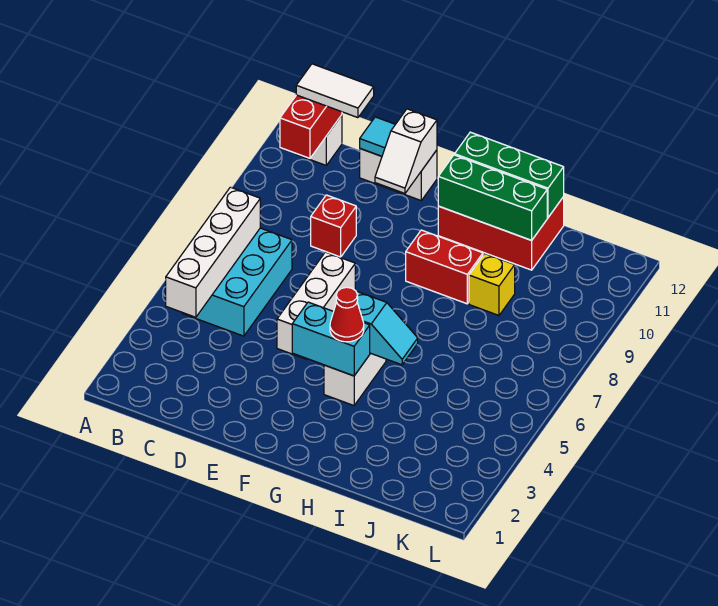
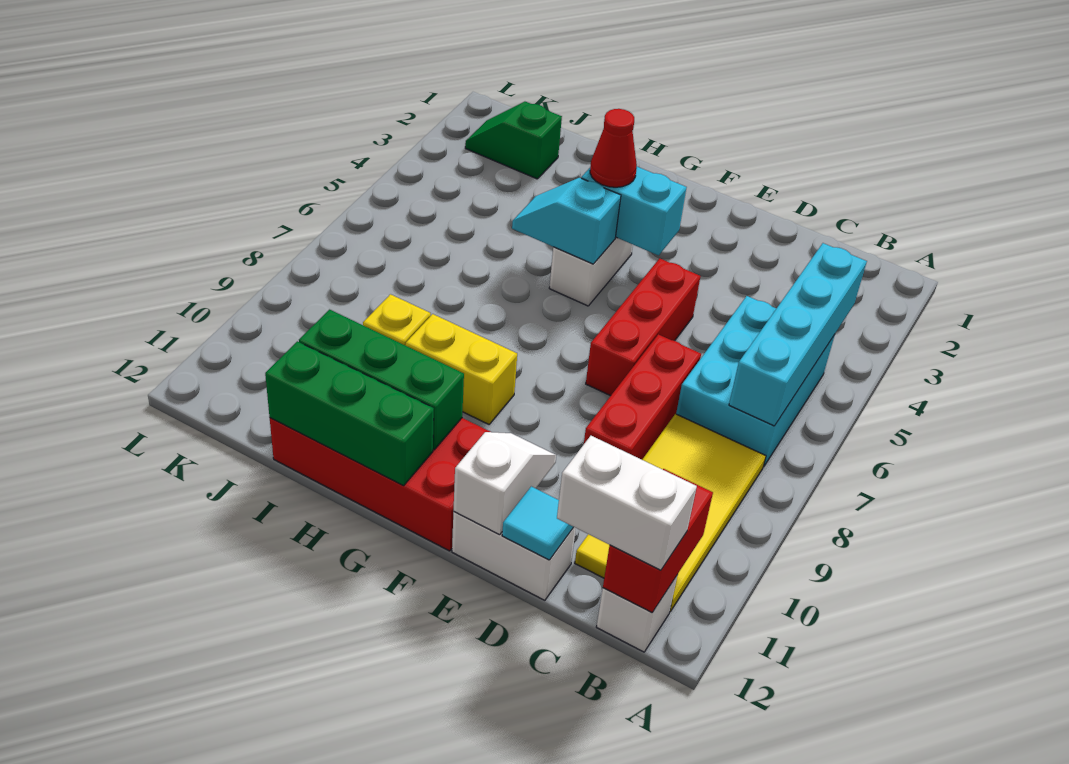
white brick B4:B7 level 2 -> cyan brick B4:B7 level 2
none -> yellow tile B8:C11 level 1
white tile B12:C12 level 3 -> white brick B12:C12 level 3
red brick D9 level 1 -> red brick D7:D9 level 1
white brick E5:E7 level 1 -> red brick E5:E7 level 1
red brick G9:H9 level 1 -> yellow brick G9:H9 level 1
red brick G11:I12 level 1 -> red brick F11:I12 level 1
none -> green slope J2:K2 level 1 top J

